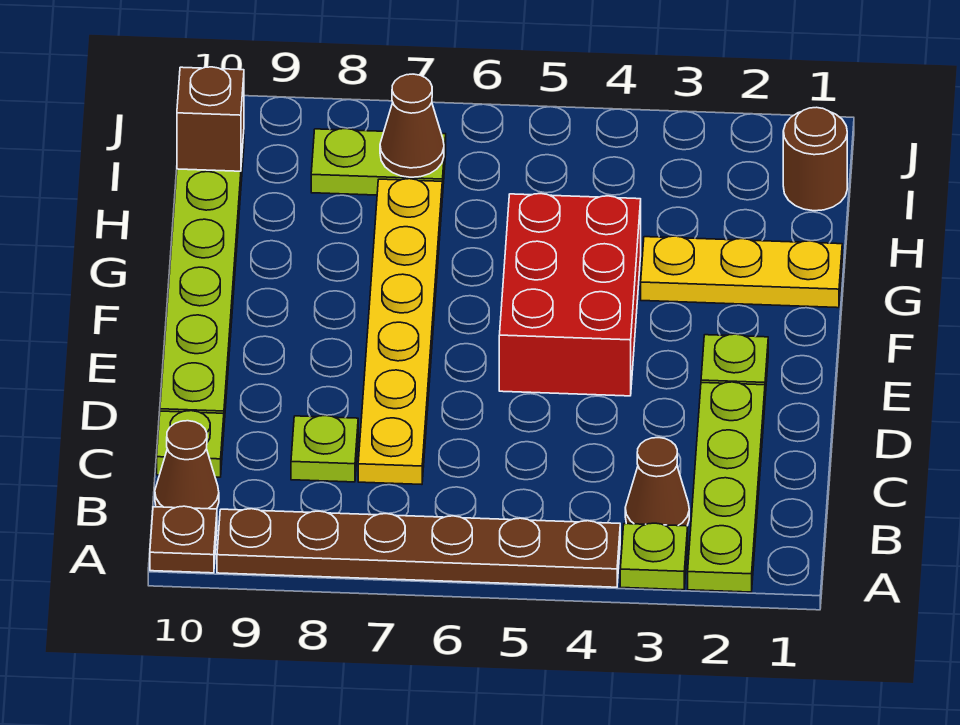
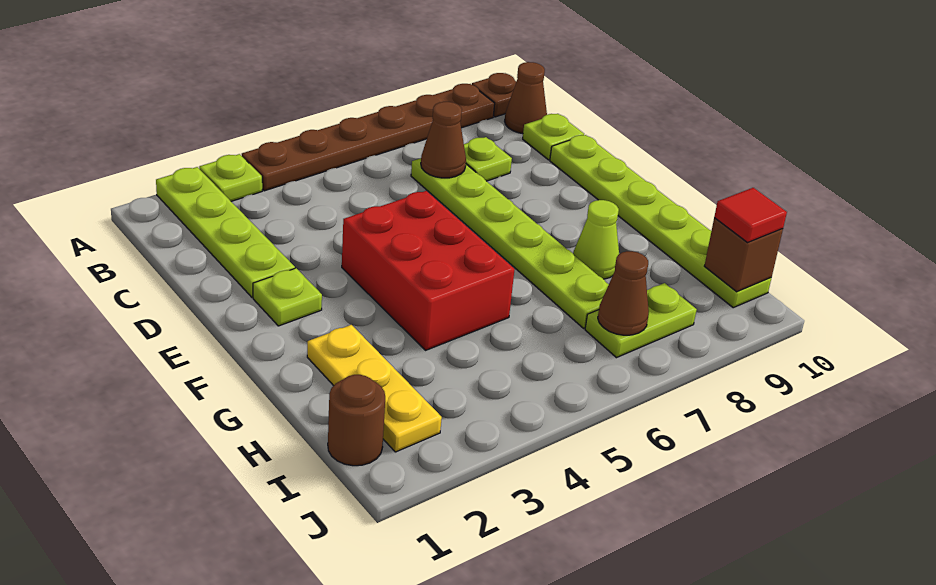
brown cone B3 level 1 -> brown cone C7 level 2
yellow plate C7:H7 level 1 -> lime plate C7:H7 level 1
yellow plate G1:G3 level 1 -> yellow plate G2:I2 level 1
none -> lime cone G8 level 1
none -> red tile I10 level 3

